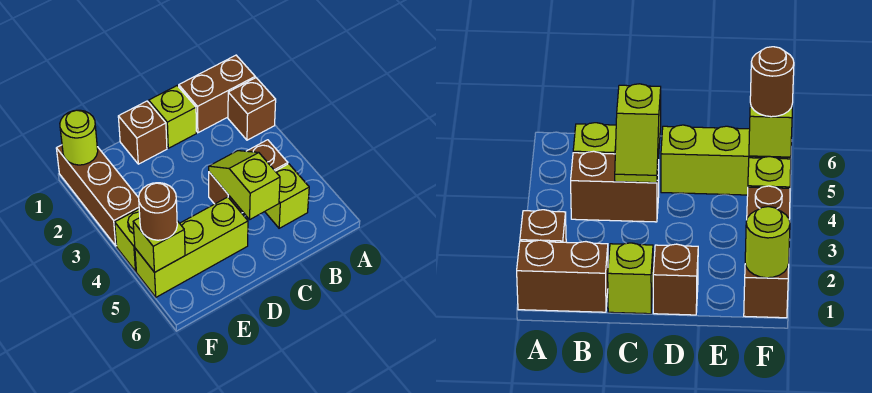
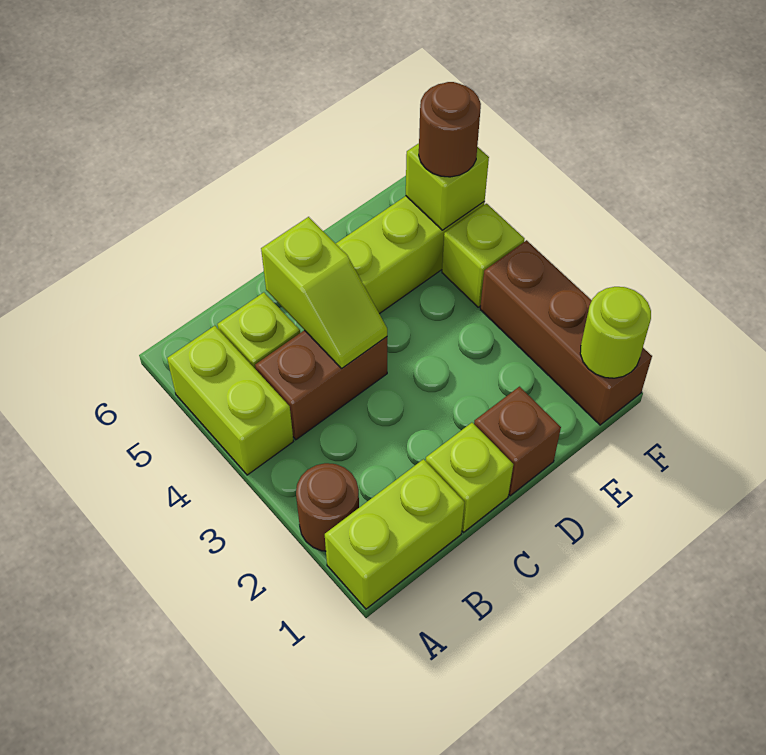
brown brick A1:B1 level 1 -> lime brick A1:B1 level 1
brown brick A2 level 1 -> brown round brick A2 level 1
none -> lime brick A4:A5 level 1

